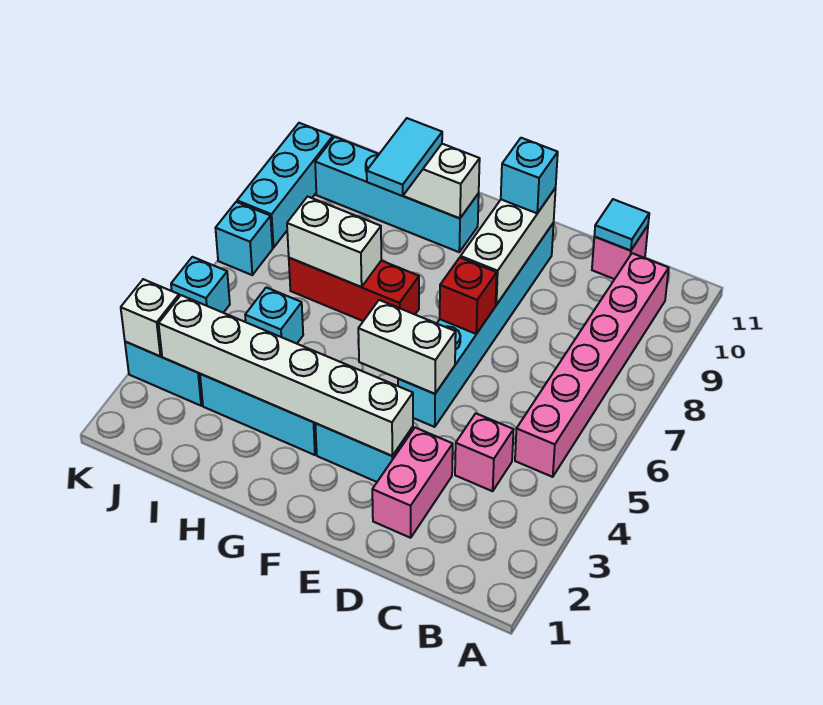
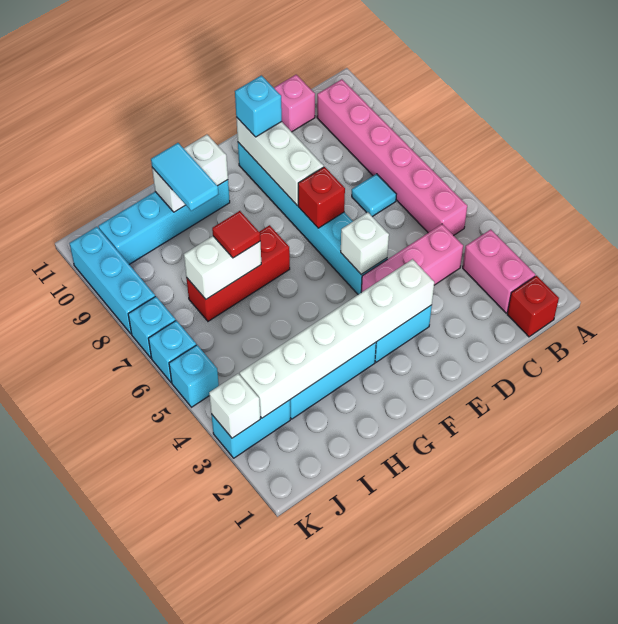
none -> red brick B1 level 1
pink brick C4 level 1 -> pink brick C4:E4 level 1
cyan tile C11 level 2 -> cyan tile C7 level 1
pink brick D2:D3 level 1 -> pink brick B2:B3 level 1
white brick E5:F5 level 2 -> white brick E5 level 2
none -> red tile H7 level 3
cyan brick I5 level 1 -> cyan brick K6 level 1

